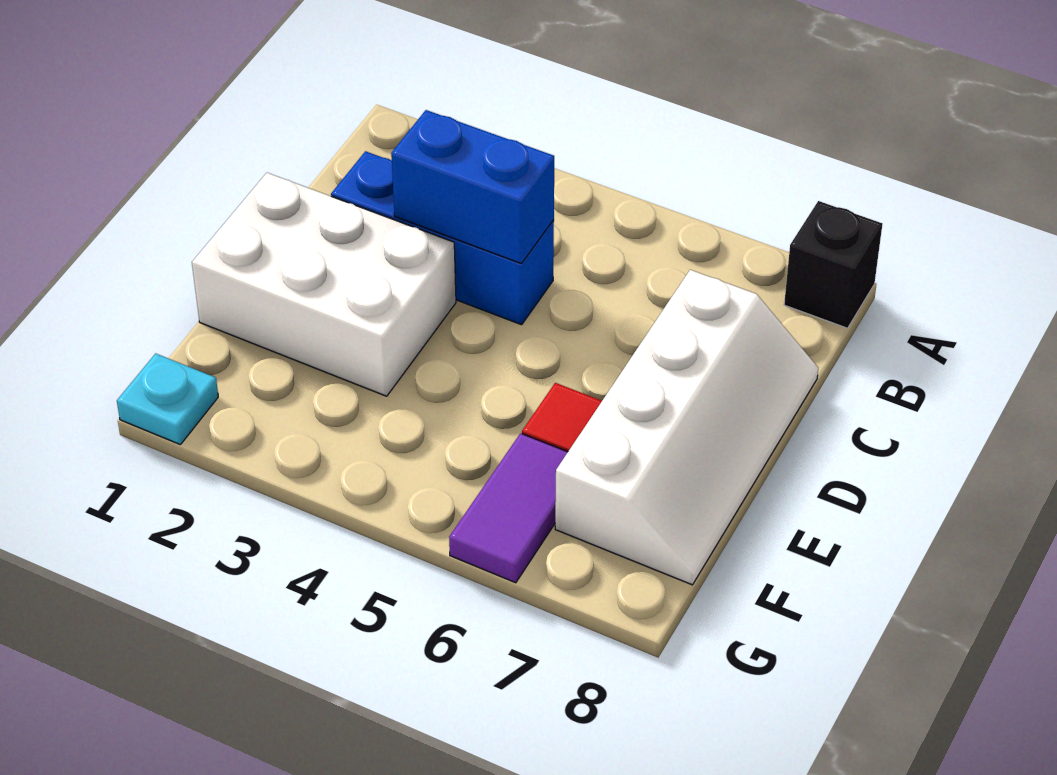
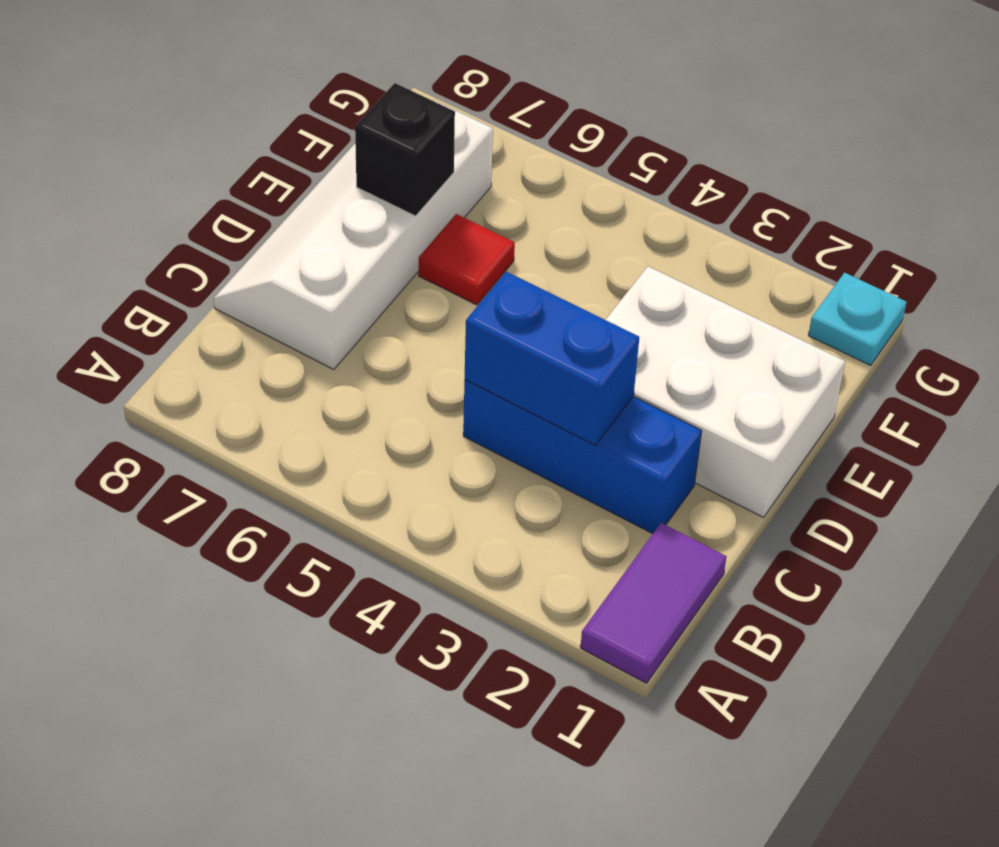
black brick A8 level 1 -> black brick E7 level 2
purple tile F6:G6 level 1 -> purple tile A1:B1 level 1

